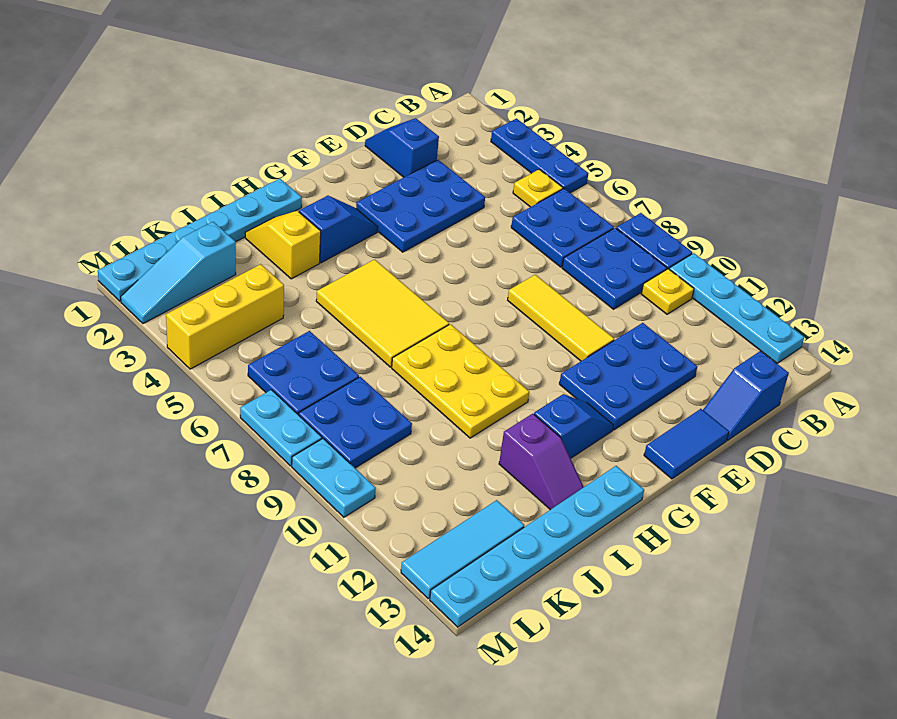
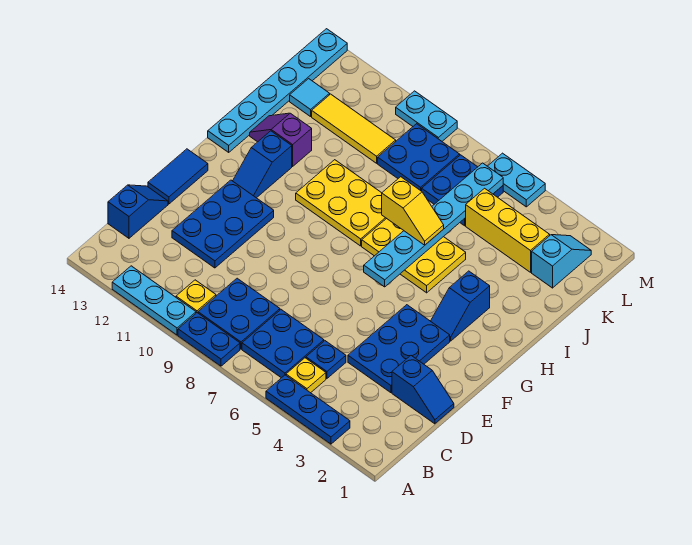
cyan plate A10:A13 level 1 -> cyan plate A10:A12 level 1
none -> blue plate C5 level 1
yellow tile E8:E10 level 1 -> yellow tile K10:K12 level 1
cyan plate H1:M1 level 1 -> cyan plate G6:L6 level 2
yellow tile H5:I7 level 1 -> yellow plate H5:I7 level 1
yellow slope I2:I3 level 1 top 3 -> yellow slope I6:I7 level 3 top 7
cyan slope K2:M2 level 1 top K -> cyan slope K2:L2 level 1 top K
yellow brick K4:M4 level 1 -> yellow brick K3:K5 level 1
cyan tile K13:M13 level 1 -> cyan tile K13 level 1
cyan plate M7:M8 level 1 -> cyan plate M5:M6 level 1

